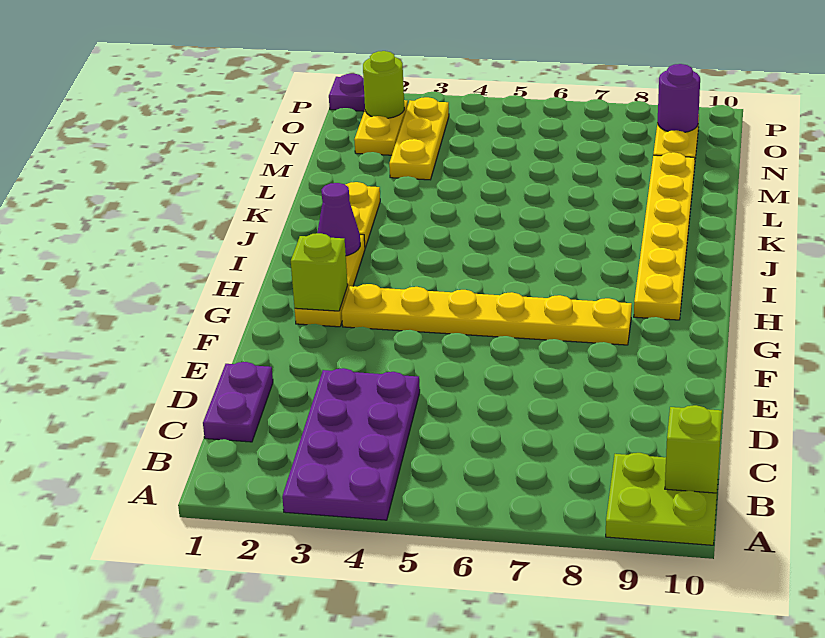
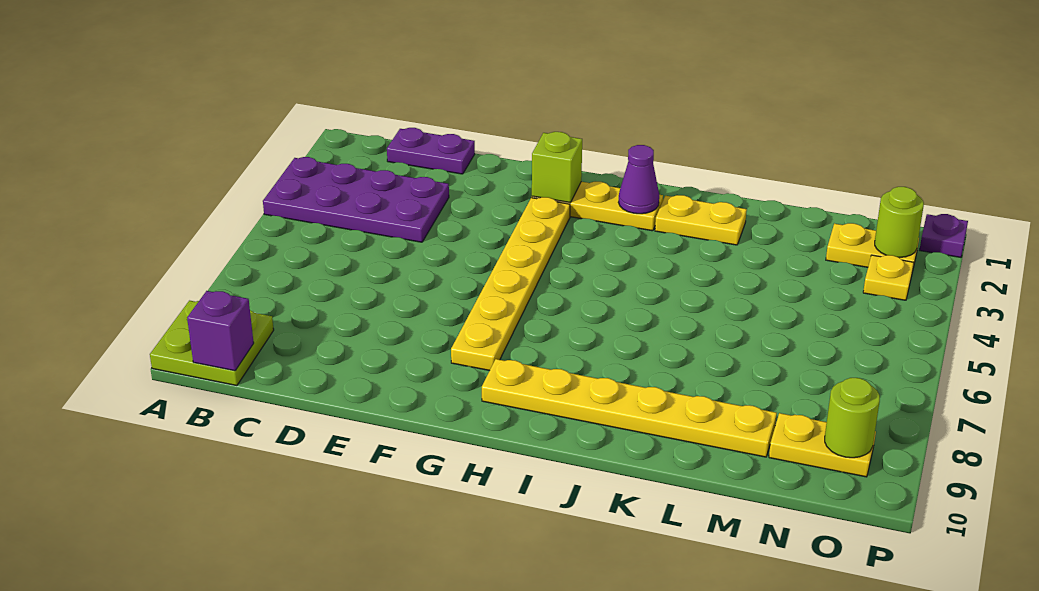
lime brick B10 level 2 -> purple brick B10 level 2
yellow plate M3:O3 level 1 -> yellow plate O3 level 1
purple round brick O9 level 2 -> lime round brick O9 level 2

